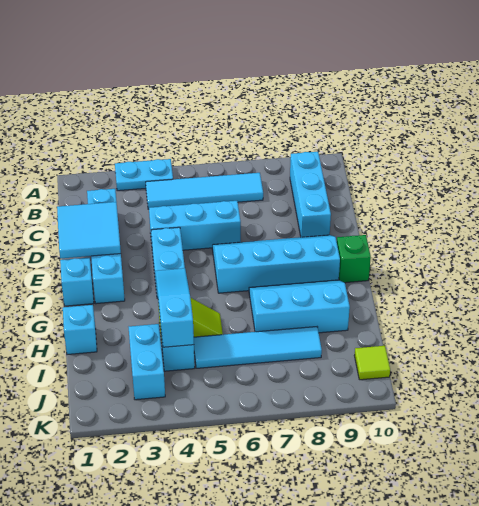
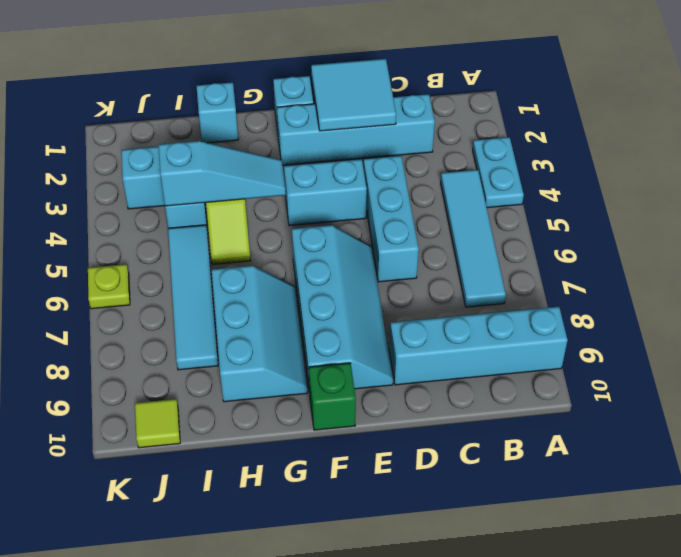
cyan brick B9:D9 level 1 -> cyan brick A9:D9 level 1
none -> lime plate K6 level 1

